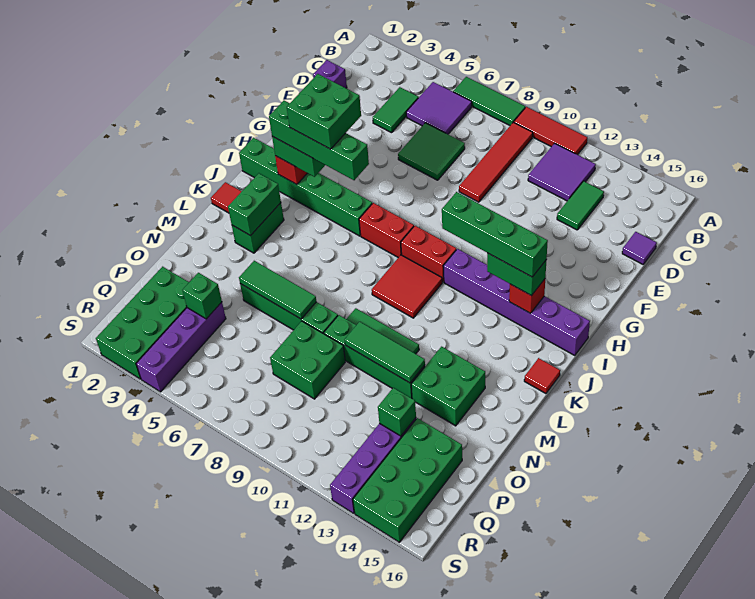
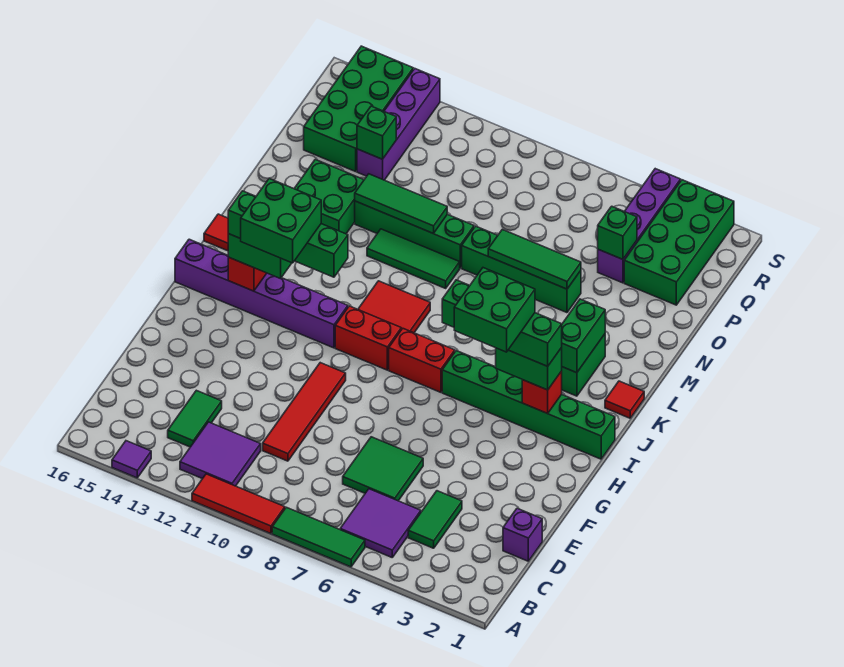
red tile B9:E9 level 1 -> red tile D10:G10 level 1
purple tile D16 level 1 -> purple tile A14 level 1
green brick O8:P9 level 1 -> green brick H12:I13 level 5

